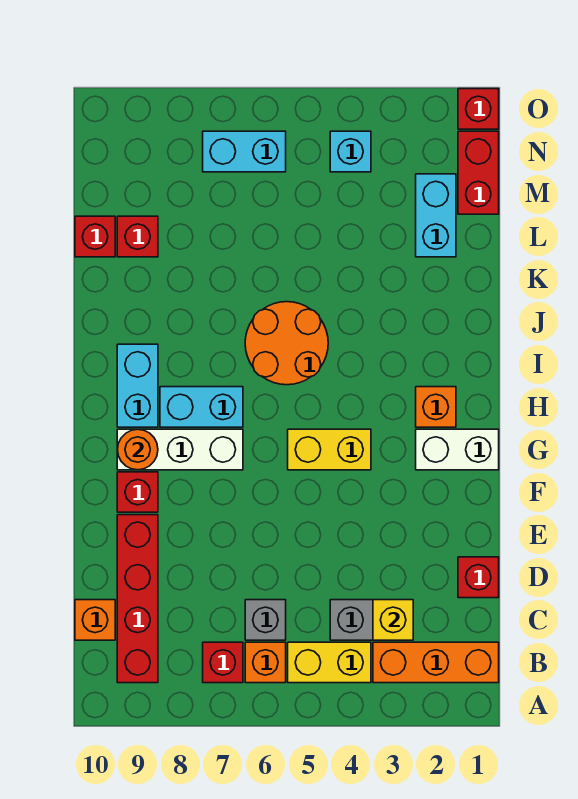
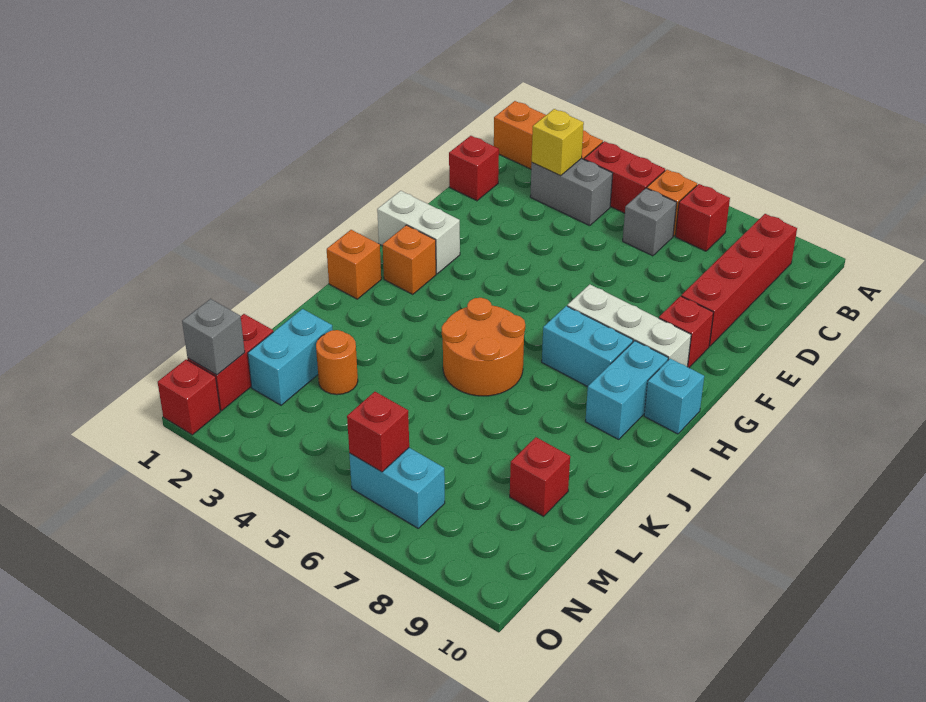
yellow brick B4:B5 level 1 -> red brick B4:B5 level 1
orange brick C10 level 1 -> orange brick I1 level 1
yellow brick G4:G5 level 1 -> none
orange round brick G9 level 2 -> orange round brick L3 level 1
red brick L10 level 1 -> red brick N6 level 2
none -> grey brick N1 level 2
cyan brick N4 level 1 -> cyan brick H10 level 1

